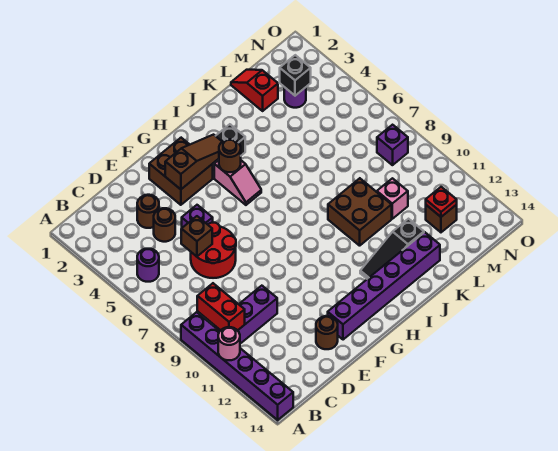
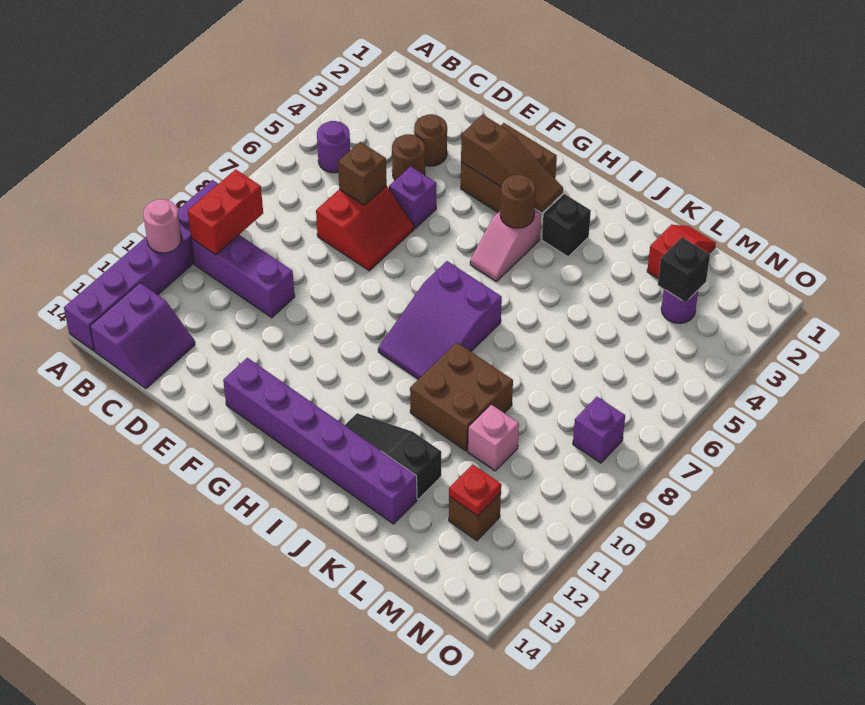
none -> purple slope B13:C14 level 1 top B
red round brick D6:E7 level 1 -> red slope D6:E7 level 1 top D
brown round brick E13 level 1 -> none
none -> purple slope H7:I9 level 1 top 7

